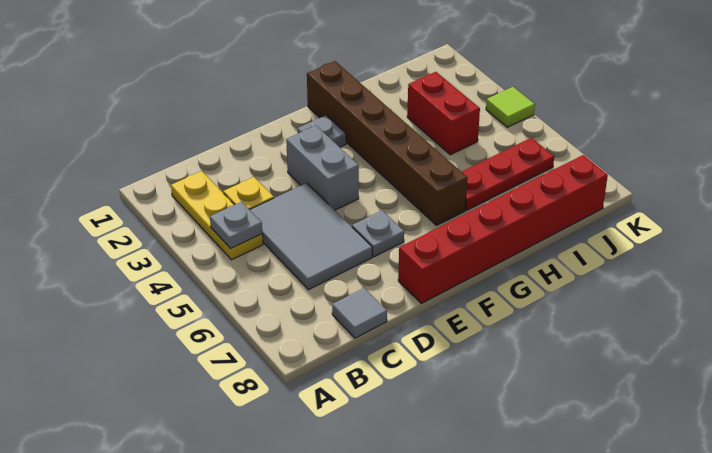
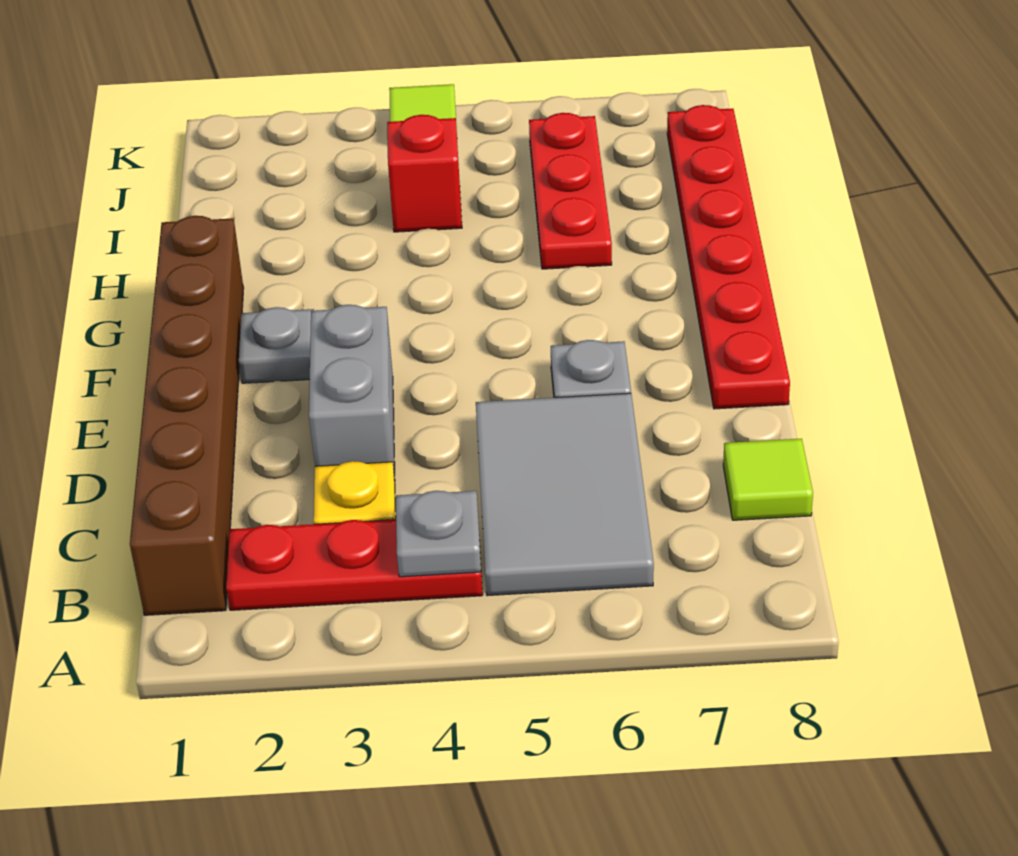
yellow plate B2:B4 level 1 -> red plate B2:B4 level 1
grey tile C4:D6 level 1 -> grey tile B5:D6 level 1
grey tile C8 level 1 -> lime tile C8 level 1
grey brick E3:E4 level 1 -> grey brick D3:E3 level 1
red brick E8:J8 level 1 -> red plate E8:J8 level 1
brown brick G1:G6 level 1 -> brown brick B1:G1 level 1
red brick I3:I4 level 1 -> red brick I4 level 1

